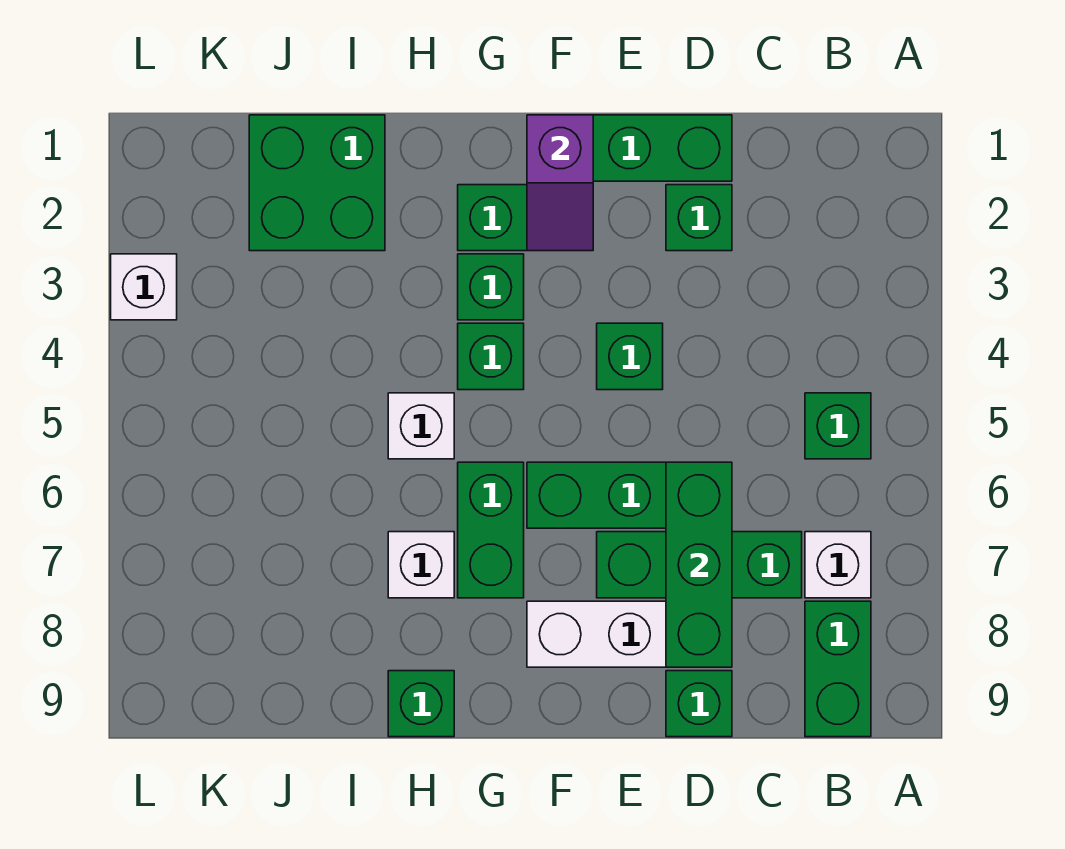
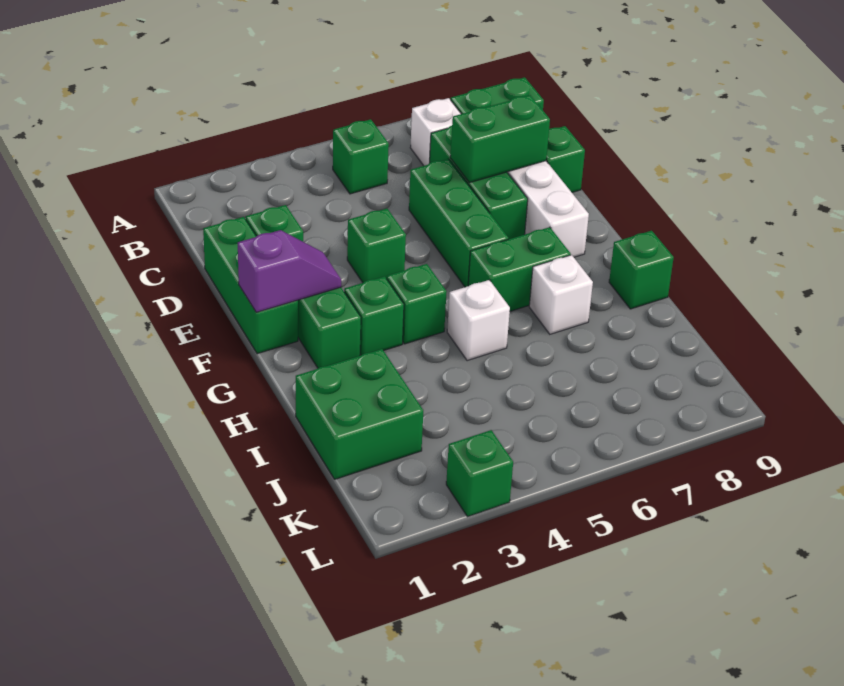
green brick D6:D8 level 2 -> green brick D7:D8 level 2
white brick L3 level 1 -> green brick L3 level 1

